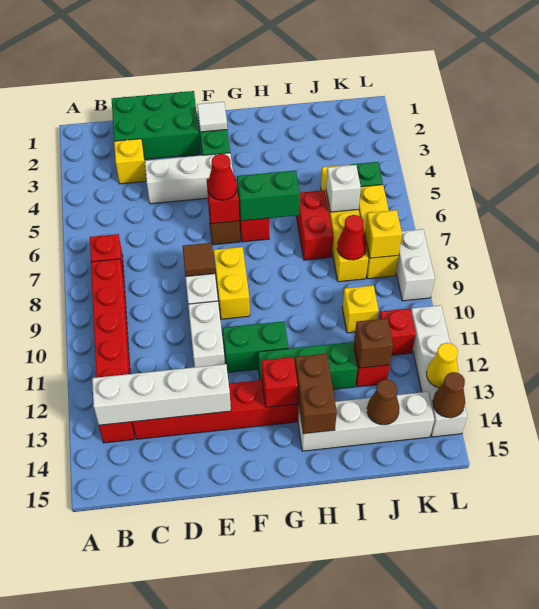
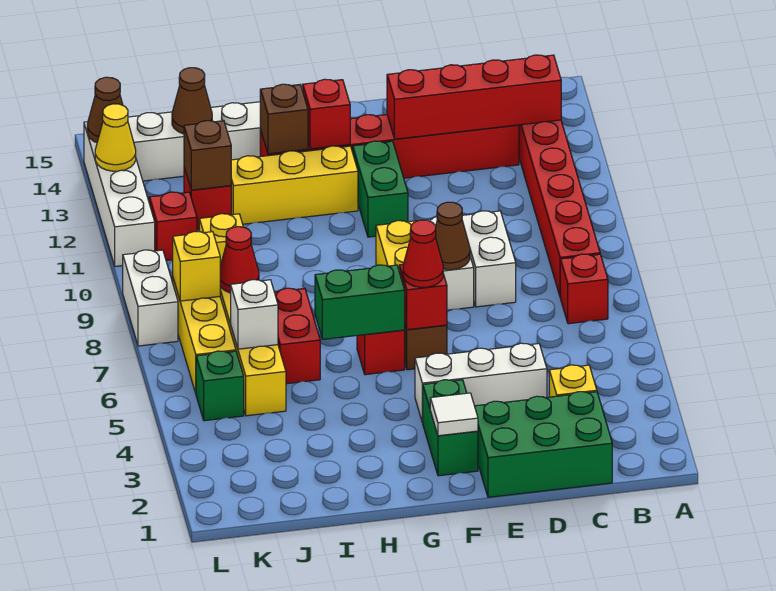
white brick B13:E13 level 2 -> red brick B13:E13 level 2
brown tile E8 level 2 -> brown cone E8 level 2
white brick E10:E11 level 1 -> white brick D8:D9 level 1
green brick F11:G11 level 1 -> green brick F11:F12 level 1
green brick G12:I12 level 1 -> yellow brick G12:I12 level 1
brown brick H13:H14 level 2 -> brown brick H13 level 2

